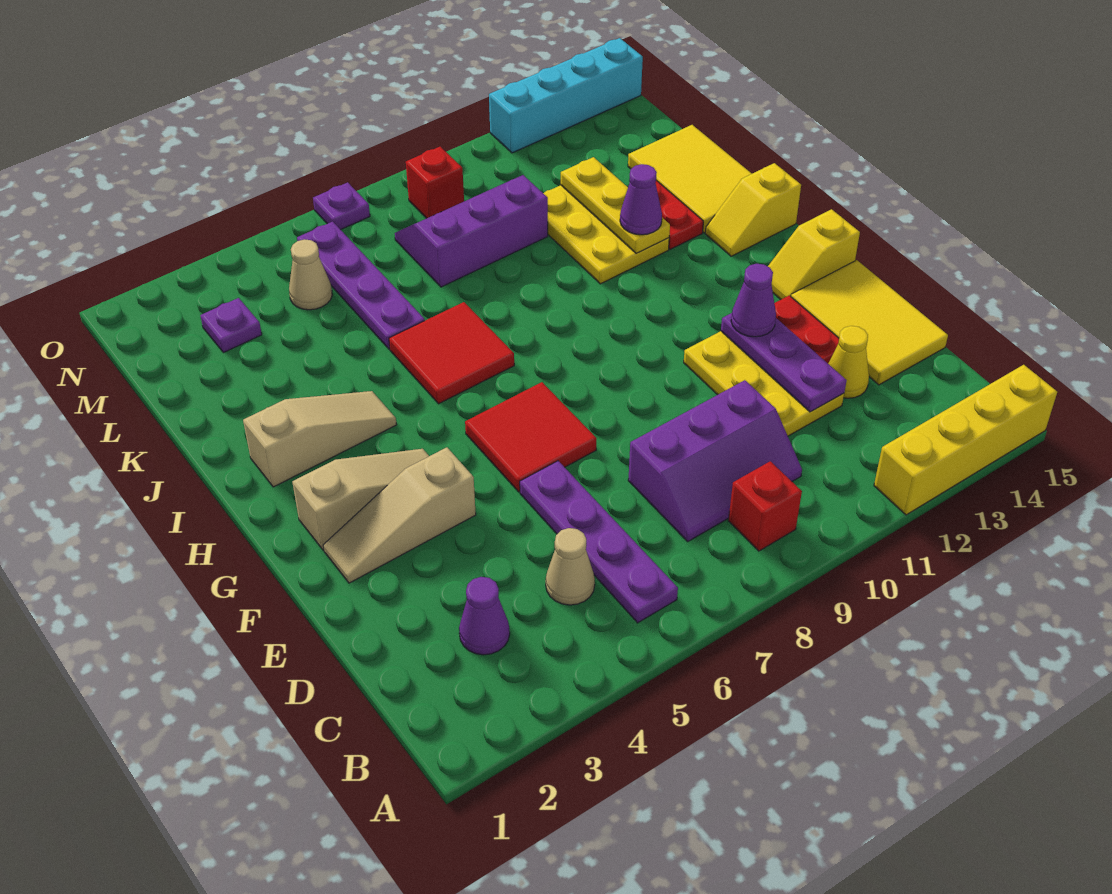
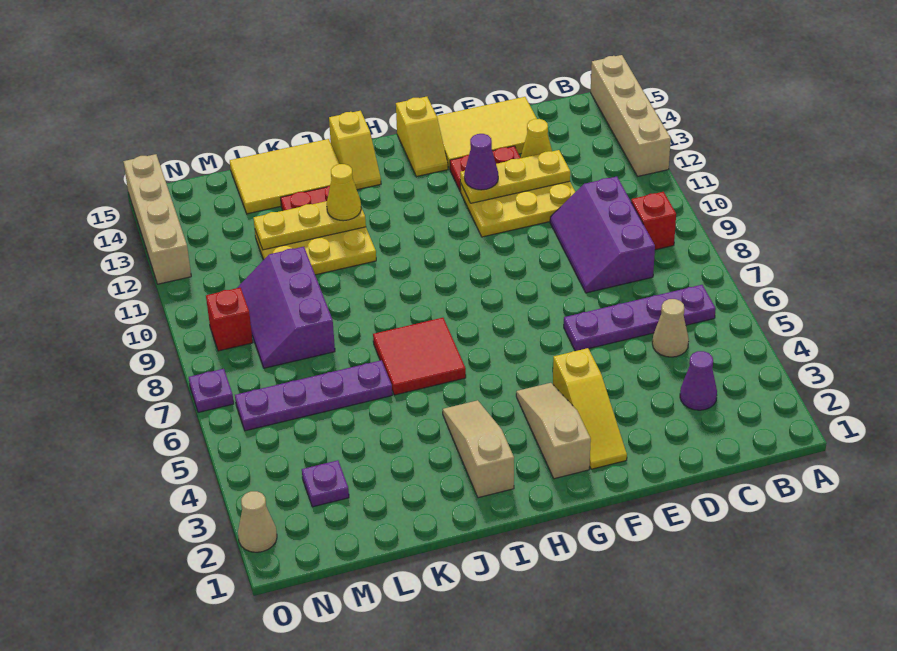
yellow brick A12:A15 level 1 -> tan brick A12:A15 level 1
purple slope C8:D10 level 1 top D -> purple slope C8:D10 level 1 top C
purple plate D12:F12 level 2 -> yellow plate D12:F12 level 2
tan slope F2:F4 level 1 top 4 -> yellow slope F2:F4 level 1 top 4
red tile F6:G7 level 1 -> none
purple cone J12 level 3 -> yellow cone J12 level 3
tan cone M5 level 1 -> tan cone O2 level 1
cyan brick O12:O15 level 1 -> tan brick O12:O15 level 1

